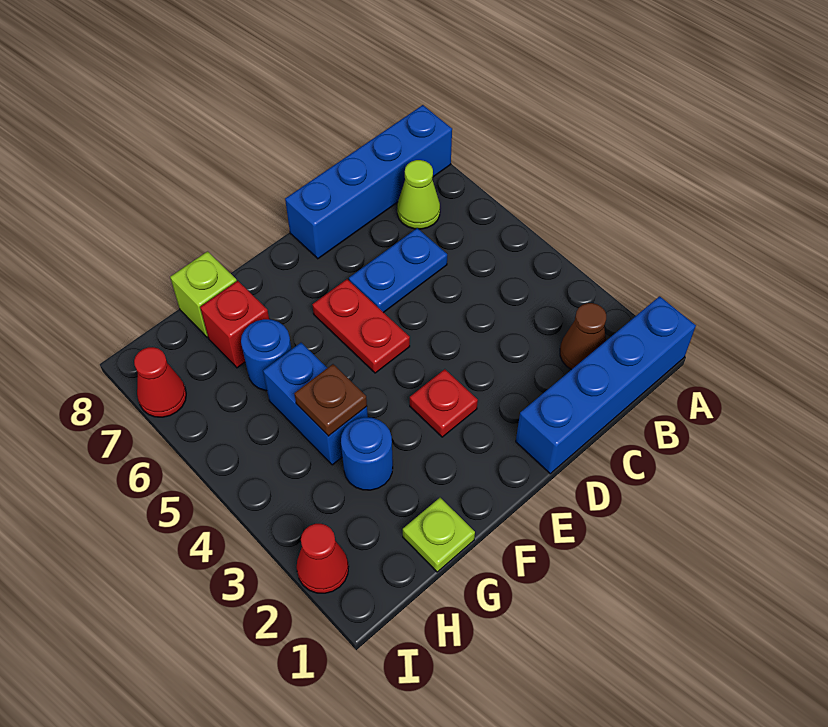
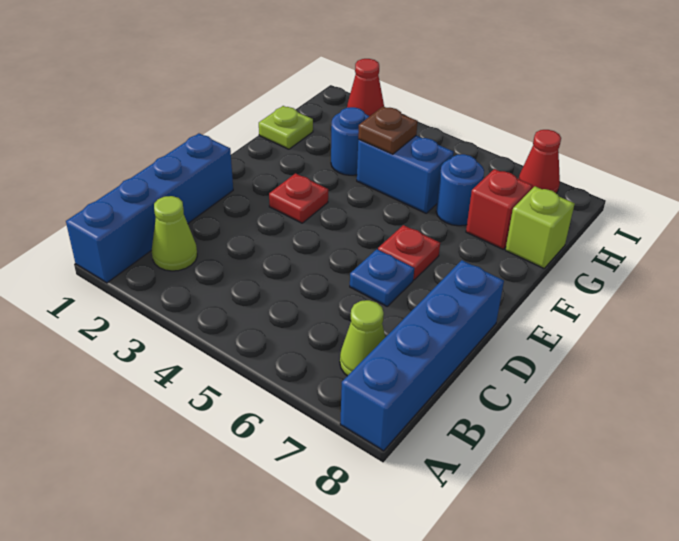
brown cone B2 level 1 -> lime cone B2 level 1
blue plate C6:D6 level 1 -> blue plate D6 level 1
red plate E5:E6 level 1 -> red plate E6 level 1

